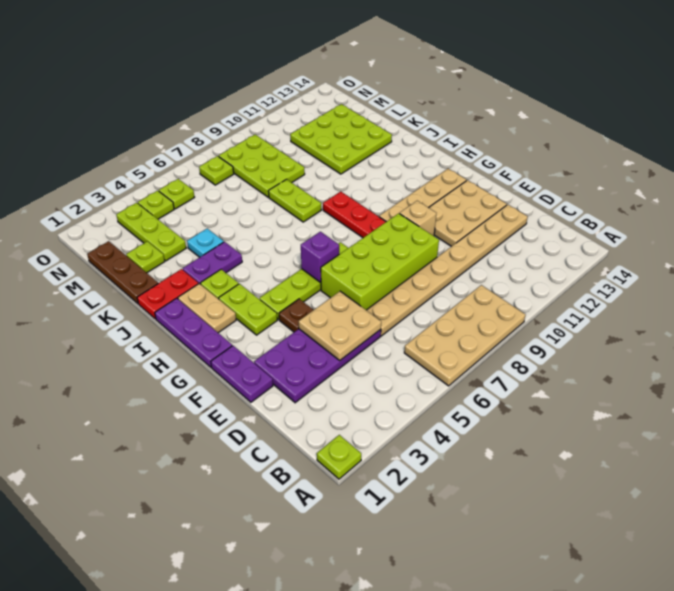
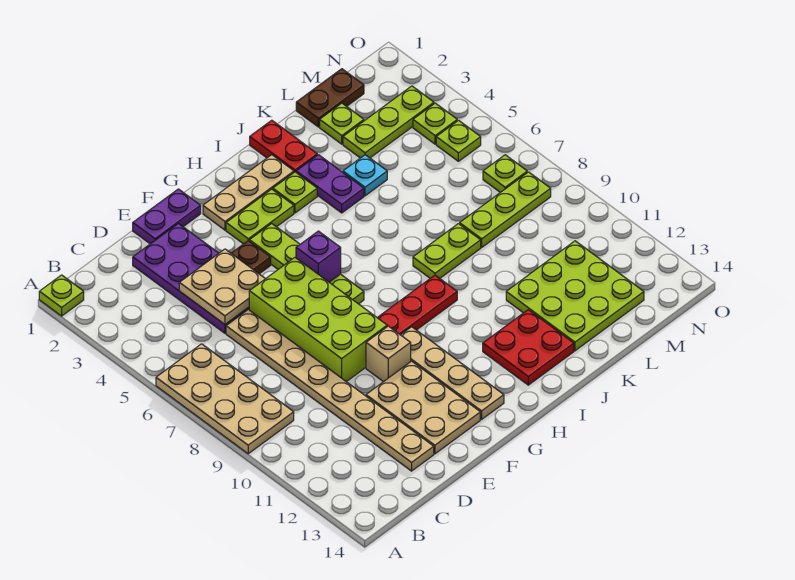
purple plate G1:I1 level 1 -> none
tan plate H2:I2 level 1 -> tan plate G2:I2 level 1
none -> red plate I12:J13 level 1
brown plate K1:M1 level 1 -> brown plate L1:M1 level 1
lime plate L8:N9 level 1 -> lime plate L8:N8 level 1

